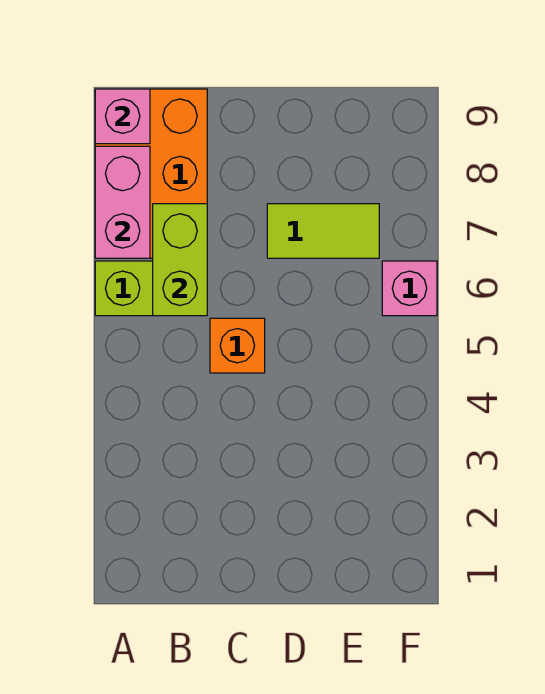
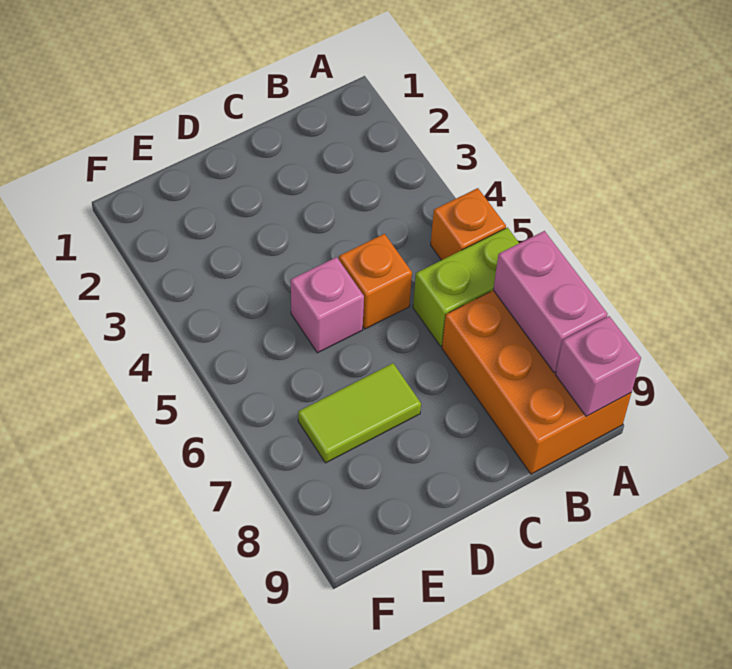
none -> orange brick A5 level 1
lime brick B6:B7 level 2 -> none
pink brick F6 level 1 -> pink brick D5 level 1

